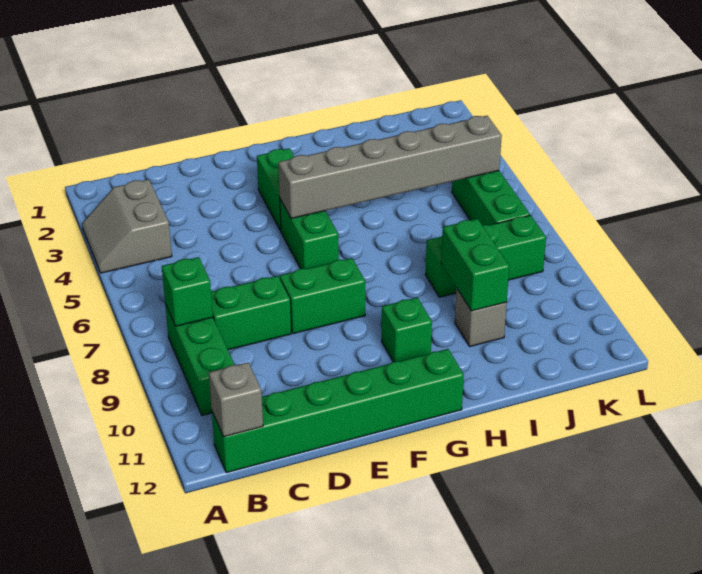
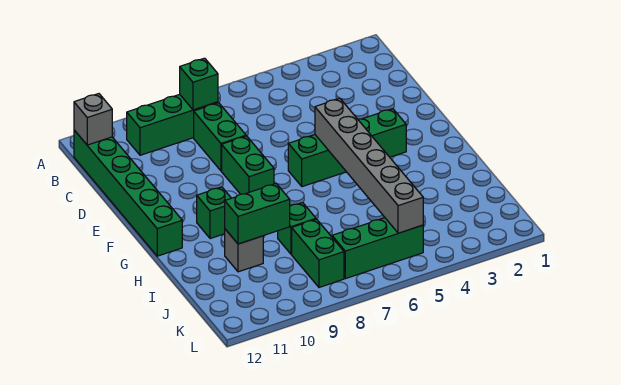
grey slope A3:B4 level 1 top B -> none

